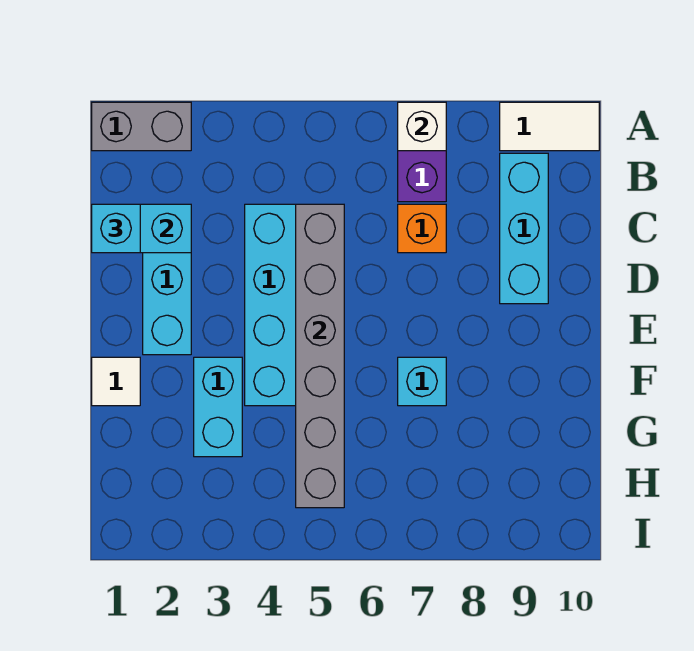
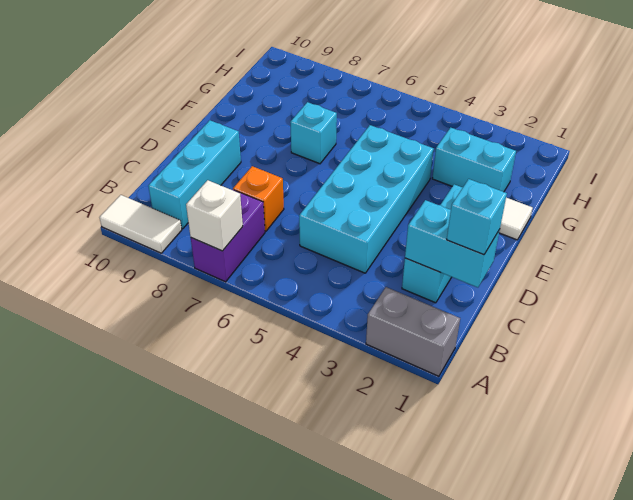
grey brick C5:H5 level 2 -> none
cyan brick F3:G3 level 1 -> cyan brick G2:G3 level 1

